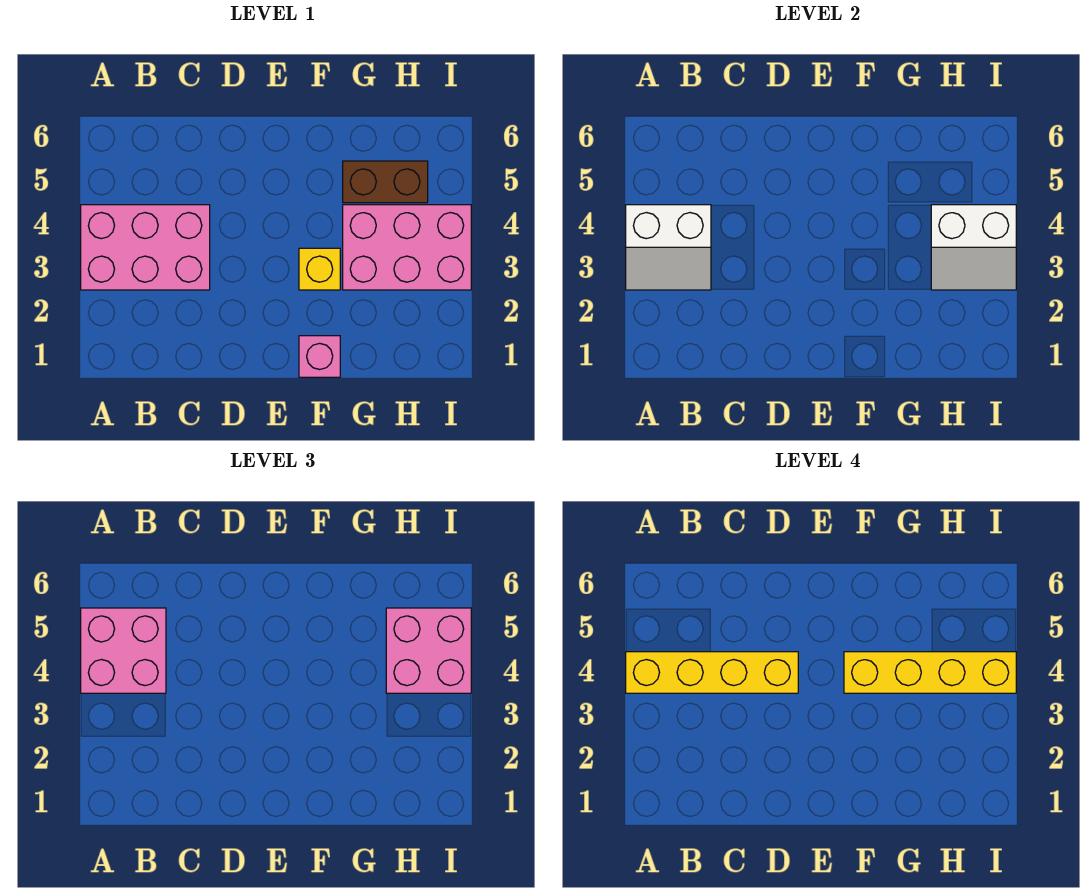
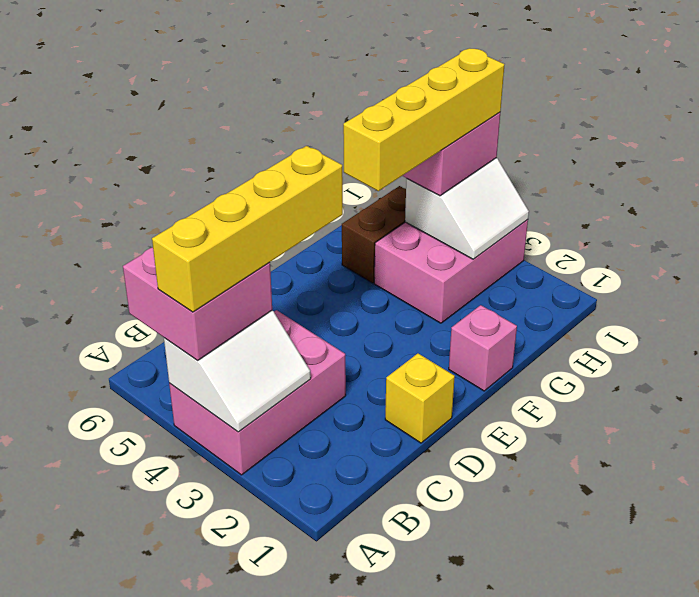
yellow brick F3 level 1 -> yellow brick D1 level 1

